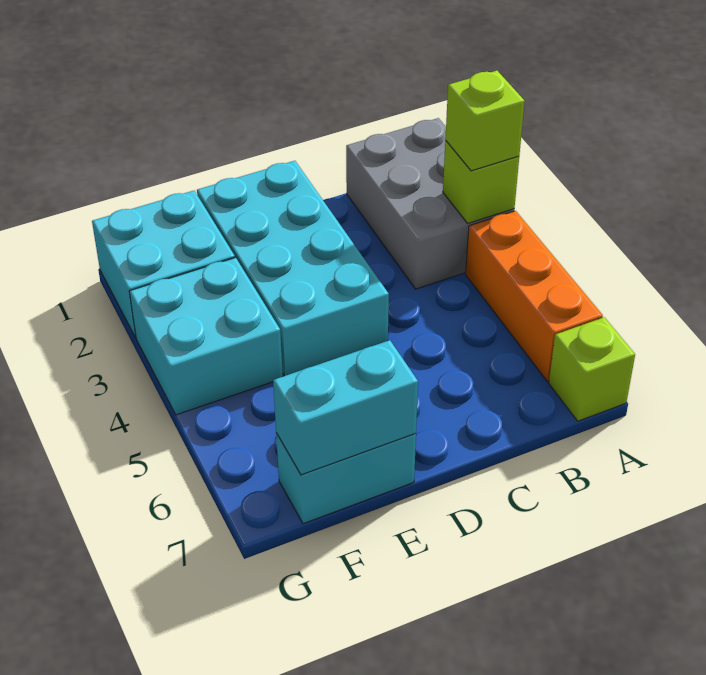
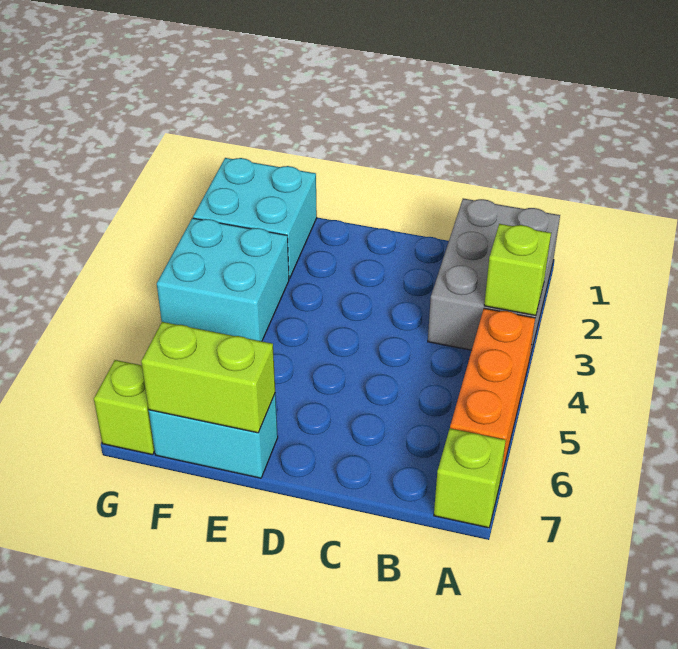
lime brick A3 level 3 -> lime brick G7 level 1
cyan brick D1:E4 level 1 -> none
cyan brick E7:F7 level 2 -> lime brick E7:F7 level 2

